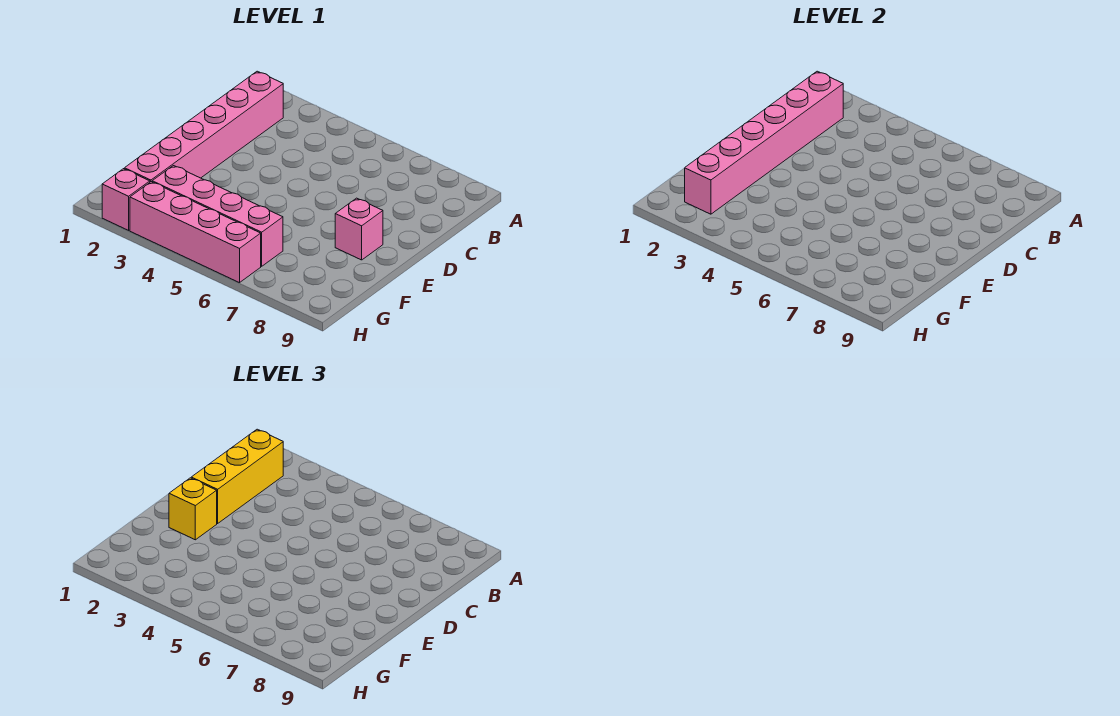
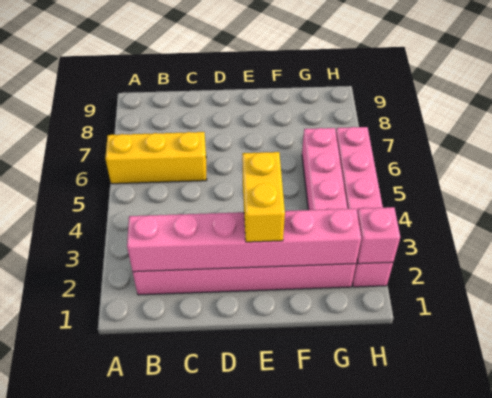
yellow brick B2:D2 level 3 -> yellow brick A6:C6 level 1
yellow brick E2 level 3 -> yellow brick E2:E3 level 3
pink brick E8 level 1 -> pink brick H2 level 2

